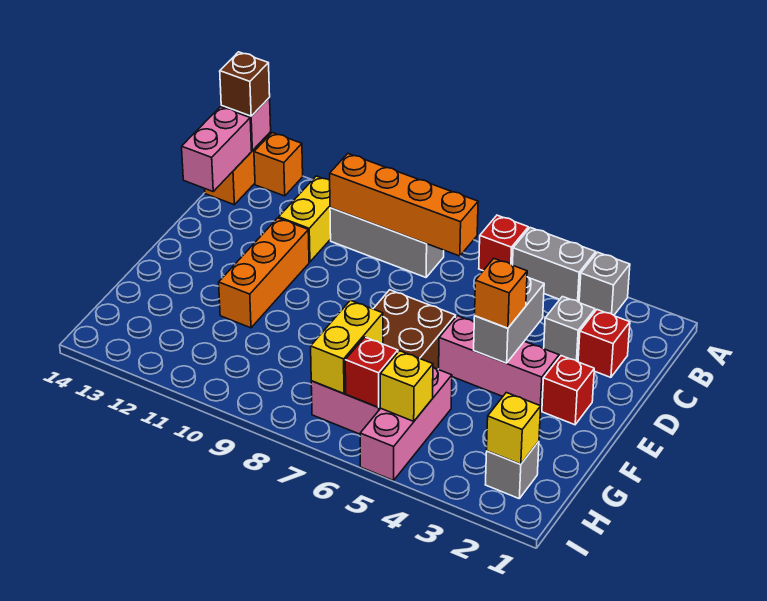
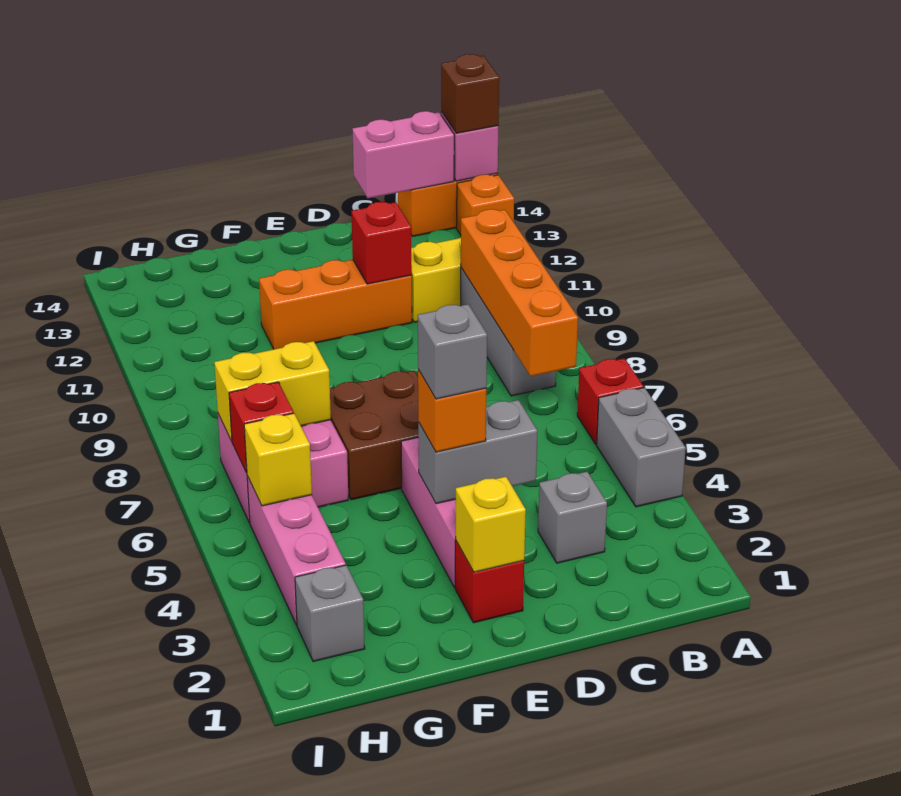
grey brick A3 level 1 -> grey brick E4 level 4
red brick C2 level 1 -> red brick D11 level 2
pink brick G5:I5 level 1 -> pink brick H3:H5 level 1
yellow brick H2 level 2 -> yellow brick E2 level 2

